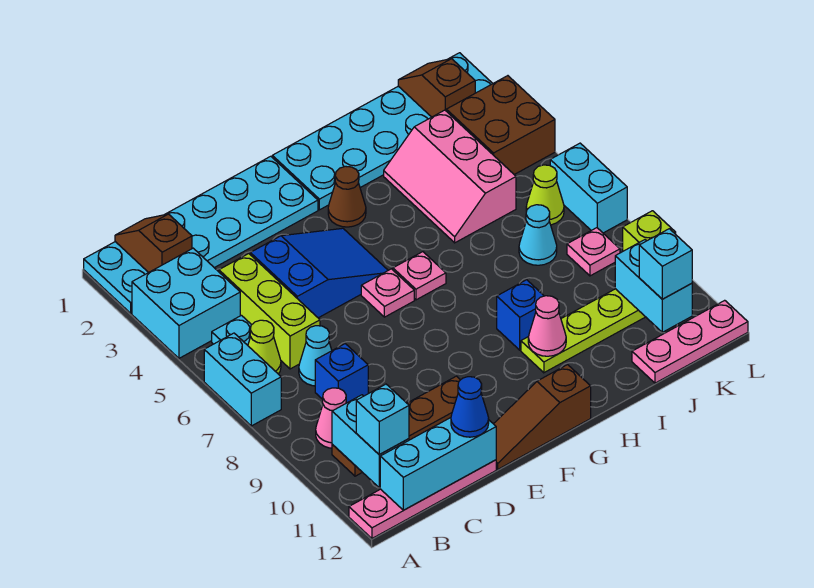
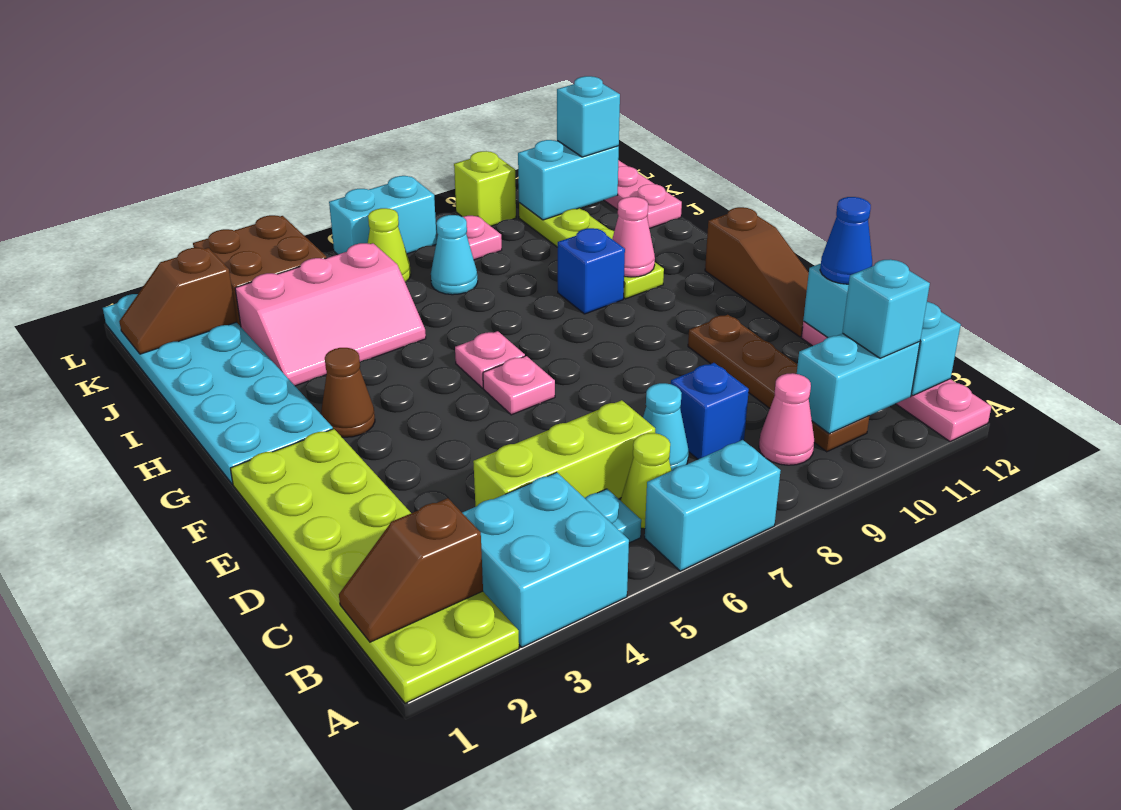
cyan plate A1:F2 level 1 -> lime plate A1:F2 level 1
blue slope D4:F5 level 1 top D -> none

